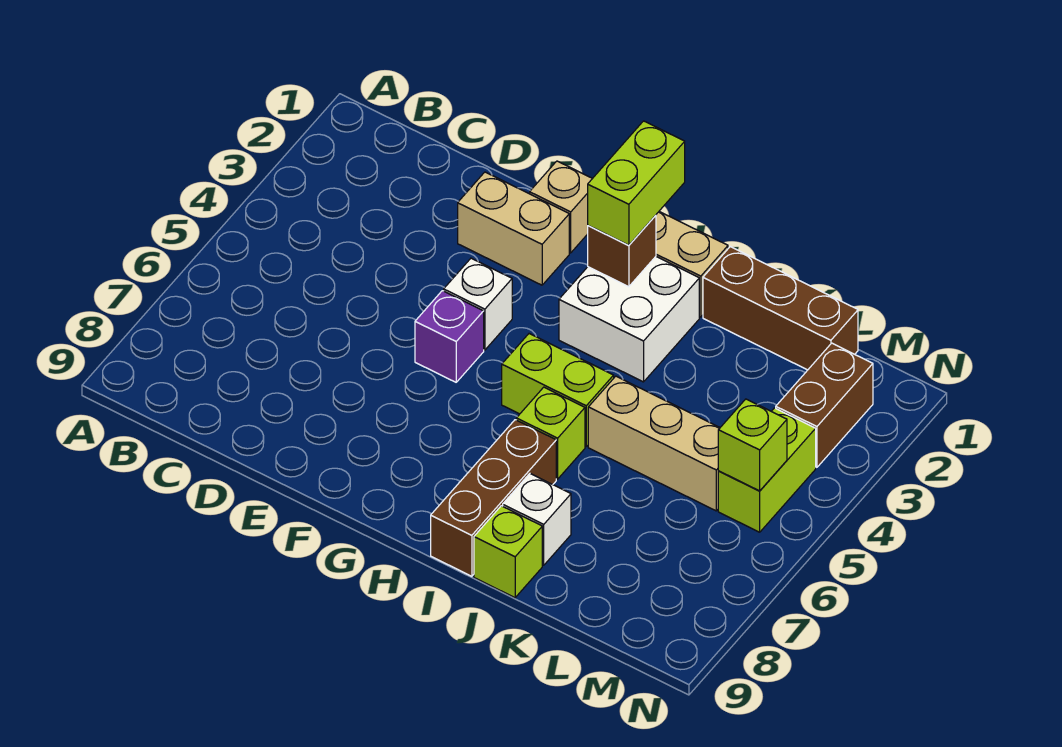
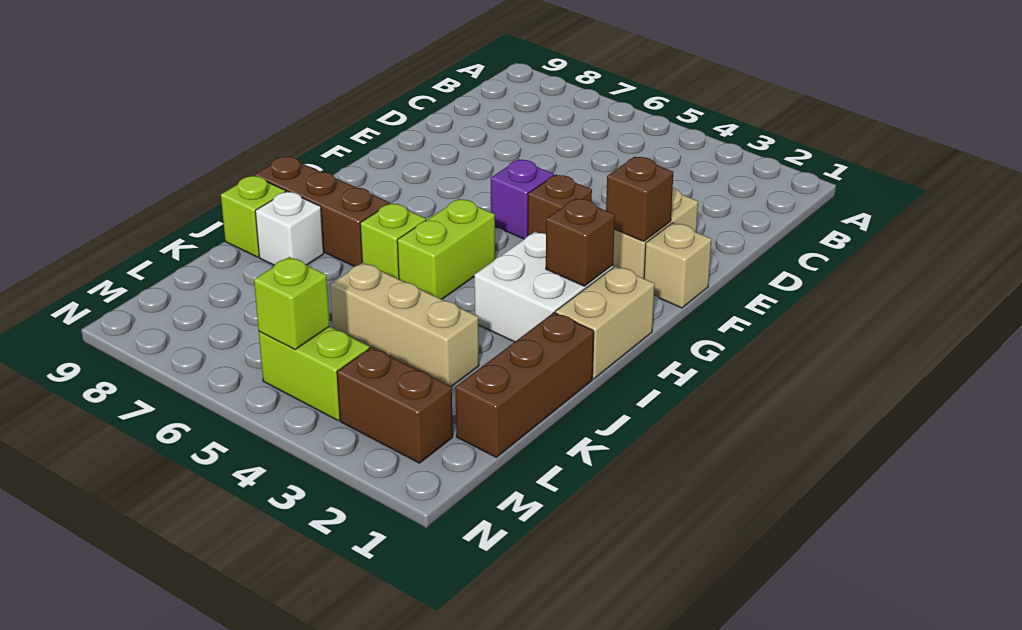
none -> brown brick F2 level 2
white brick F4 level 1 -> brown brick F4 level 1
lime brick H1:H2 level 3 -> none
tan brick J5:L5 level 1 -> tan brick K3:K5 level 1

